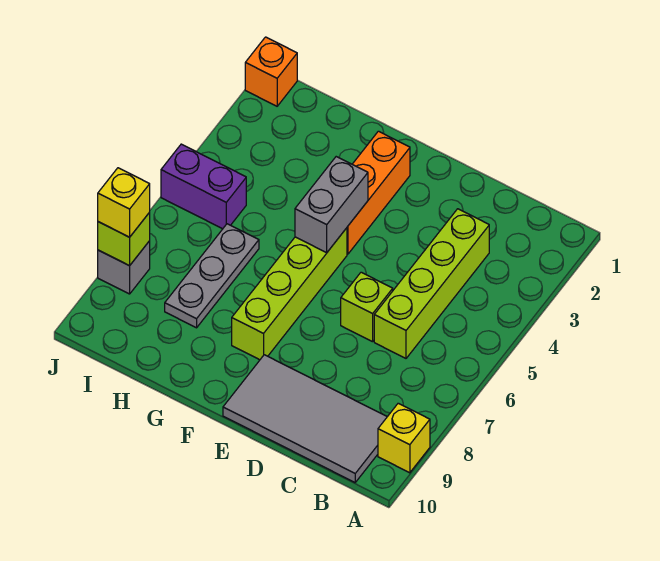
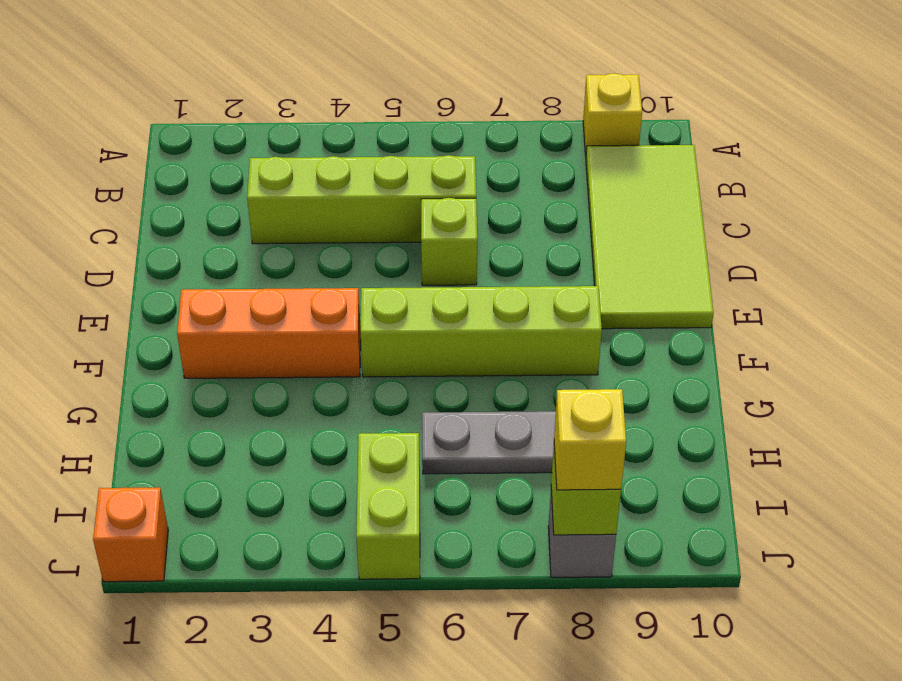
grey tile B9:E10 level 1 -> lime tile B9:E10 level 1
grey brick F4:F5 level 2 -> none
purple brick I5:J5 level 1 -> lime brick I5:J5 level 1

